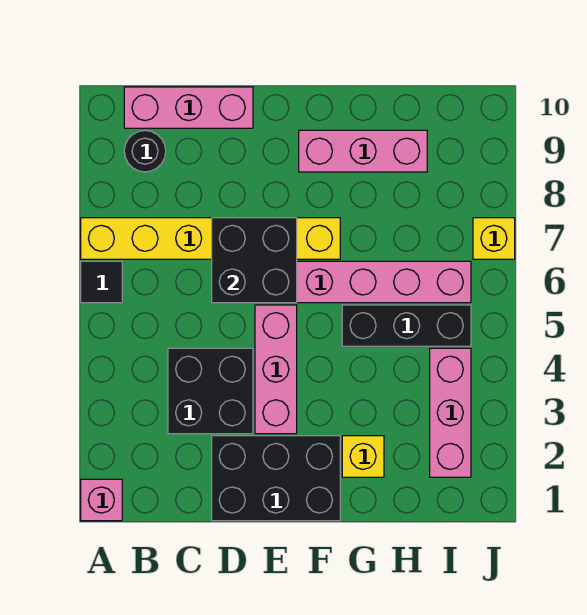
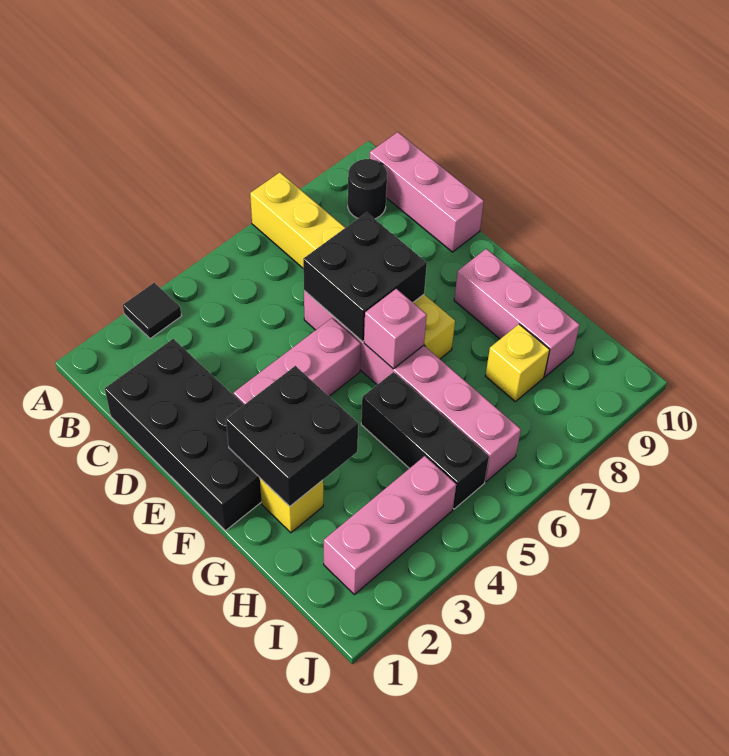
pink brick A1 level 1 -> pink brick F6 level 2
black tile A6 level 1 -> black tile A3 level 1
black brick C3:D4 level 1 -> black brick F2:G3 level 2
black brick D1:F2 level 1 -> black brick C1:F2 level 1
yellow brick J7 level 1 -> yellow brick H8 level 1

